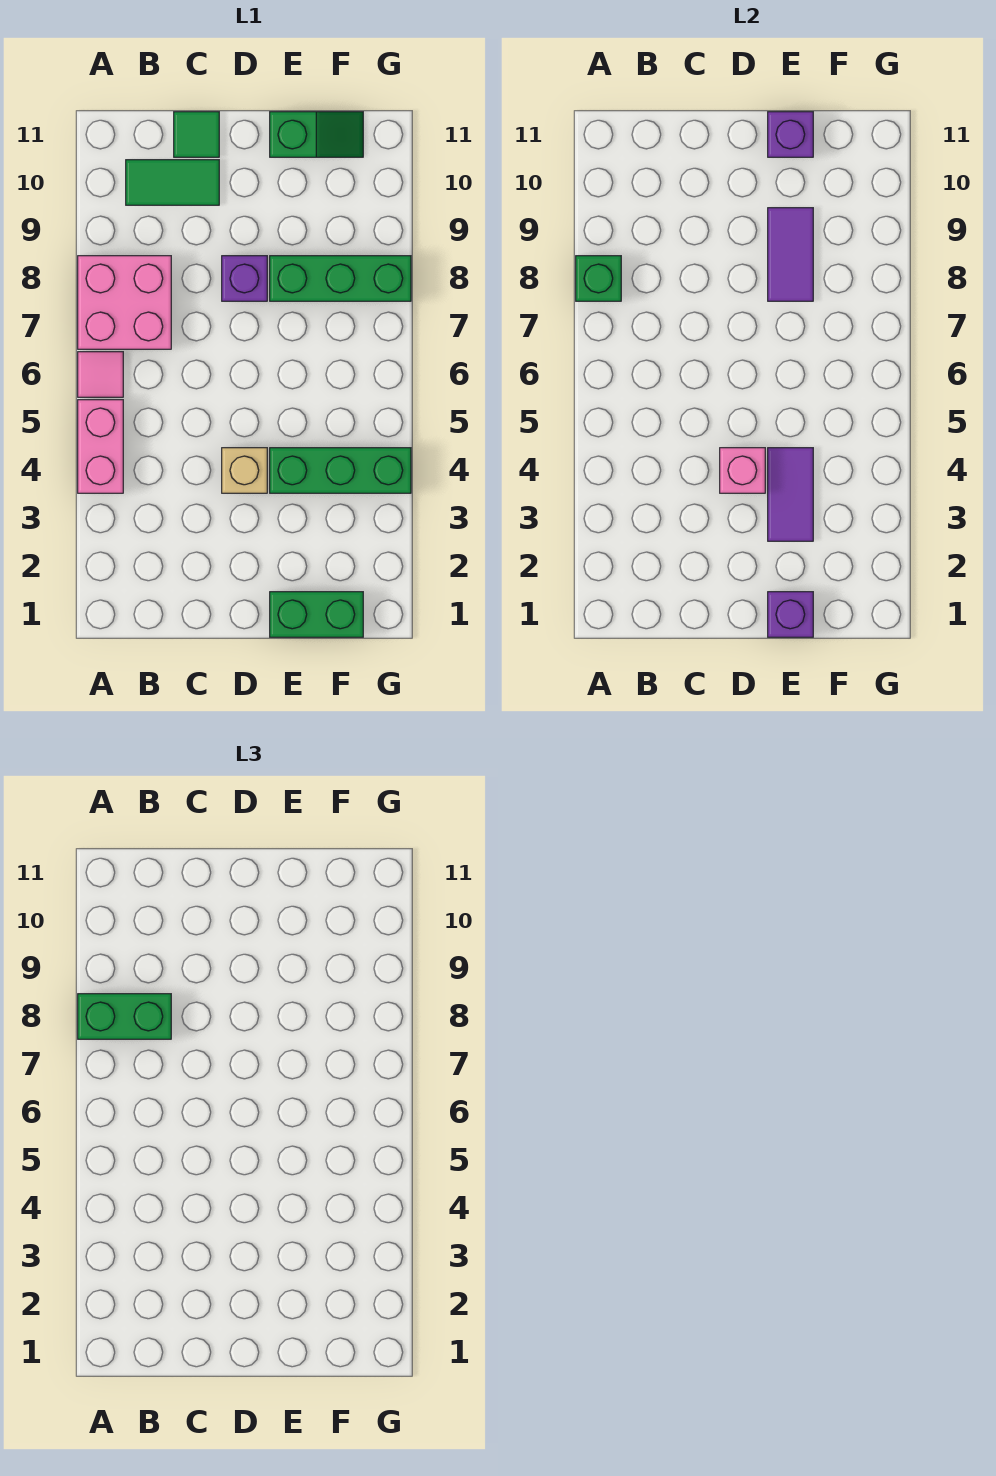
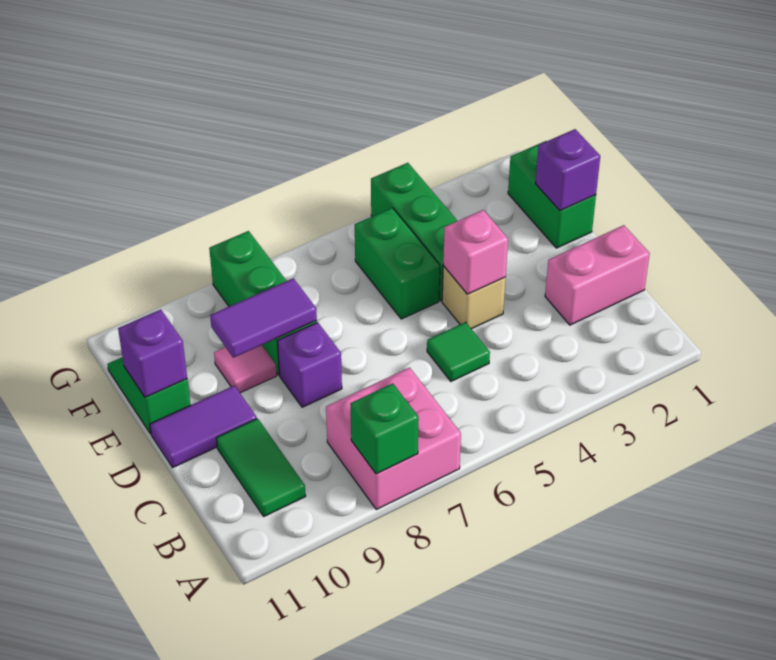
pink brick A4:A5 level 1 -> pink brick C1:C2 level 1
pink tile A6 level 1 -> pink tile E9 level 1
green brick A8:B8 level 3 -> green brick E5:F5 level 1
green tile C11 level 1 -> green tile C5 level 1
purple tile E3:E4 level 2 -> purple tile D10:D11 level 1

